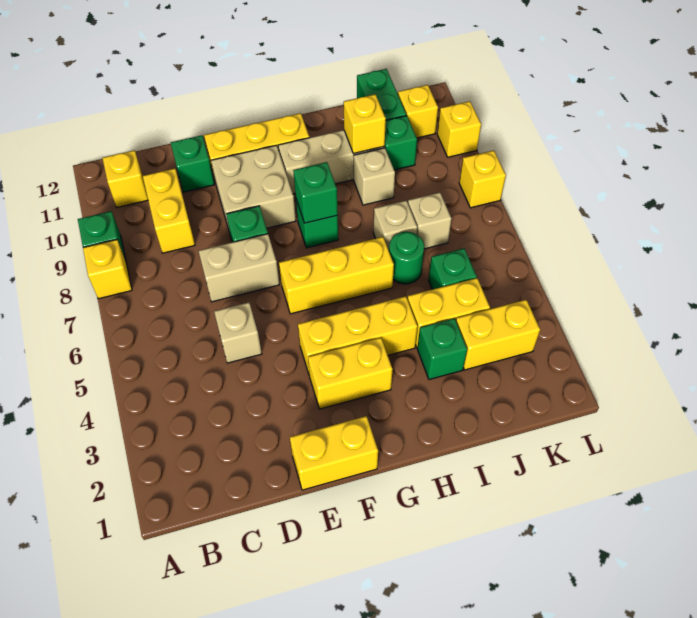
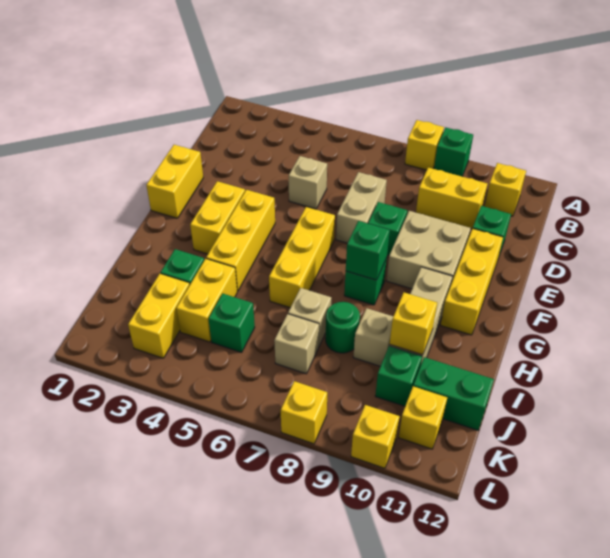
green round brick I6 level 1 -> green round brick I8 level 1

